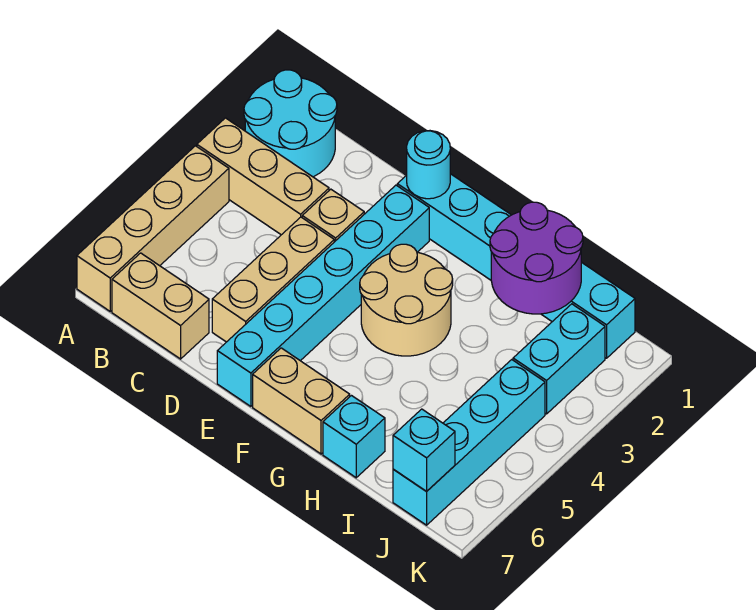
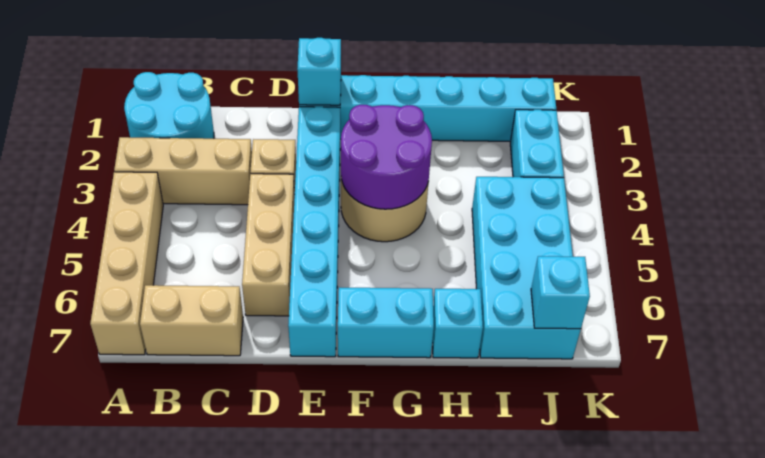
cyan round brick E1 level 2 -> cyan brick E1 level 2
tan brick F7:G7 level 1 -> cyan brick F7:G7 level 1
purple round brick H1:I2 level 2 -> purple round brick F3:G4 level 2
cyan brick J4:J7 level 1 -> cyan brick I4:J7 level 1

